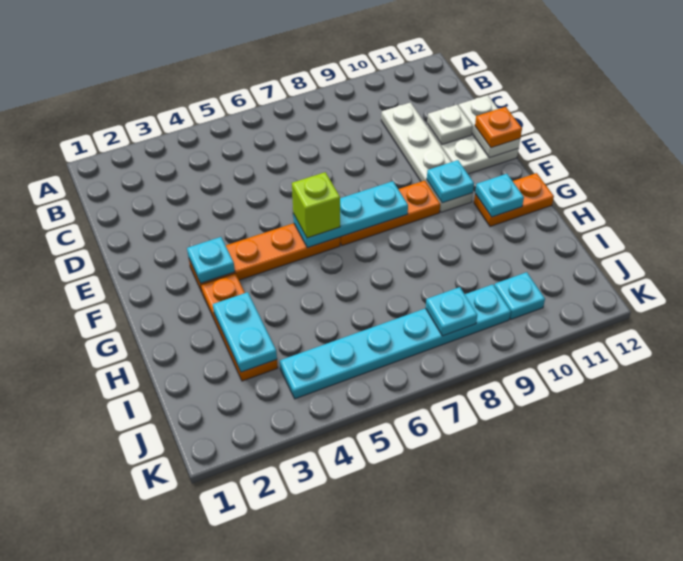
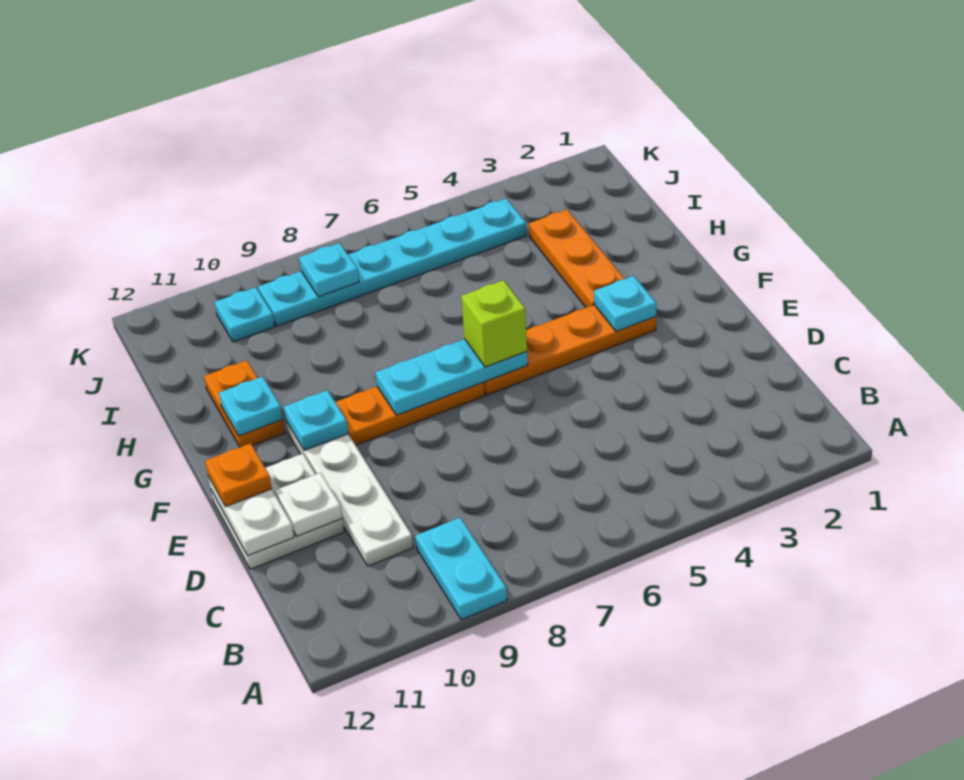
orange plate G11:G12 level 1 -> orange plate G11:H11 level 1
cyan plate H3:I3 level 2 -> cyan plate A9:B9 level 1

